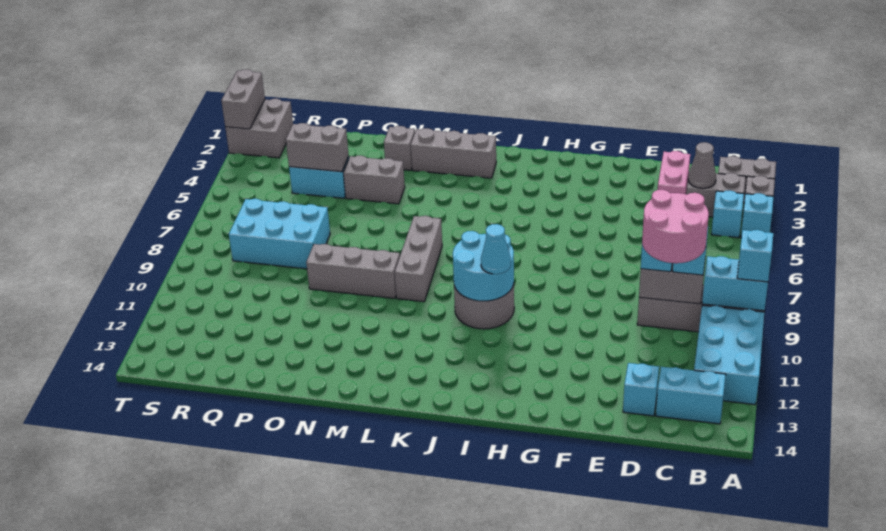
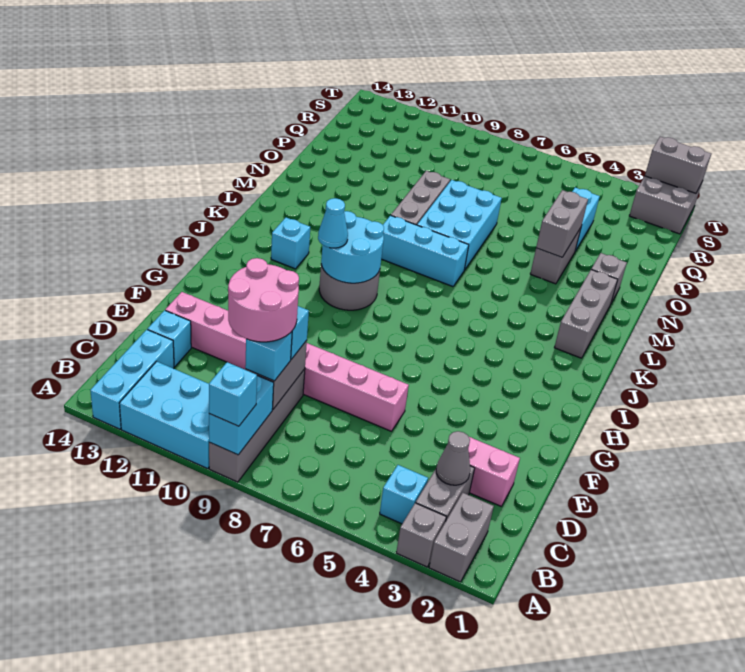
cyan brick A4 level 1 -> cyan brick J12 level 1
cyan brick B13:C13 level 1 -> cyan brick A13:C13 level 1
none -> pink brick E6:E13 level 1
grey brick L7:L9 level 1 -> cyan brick L7:L9 level 1
grey brick P4:Q4 level 2 -> grey brick N4:O4 level 2
cyan brick P7:R8 level 1 -> cyan brick M7:O8 level 1

